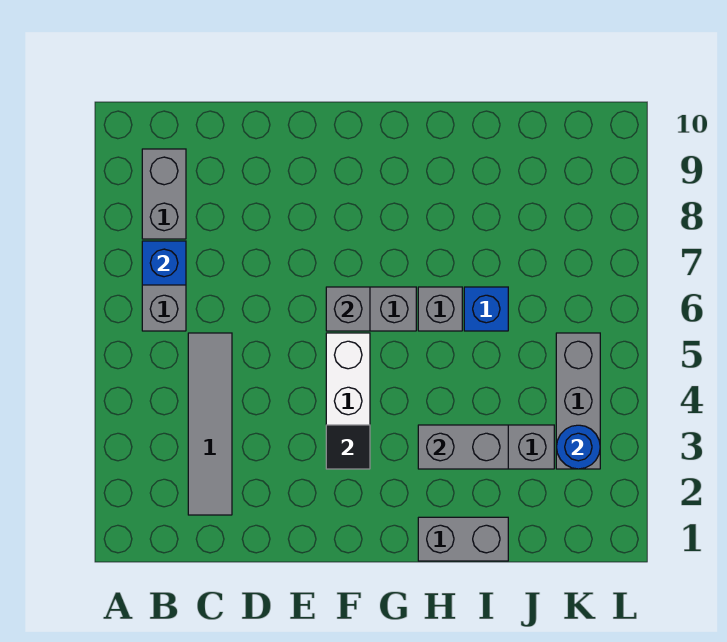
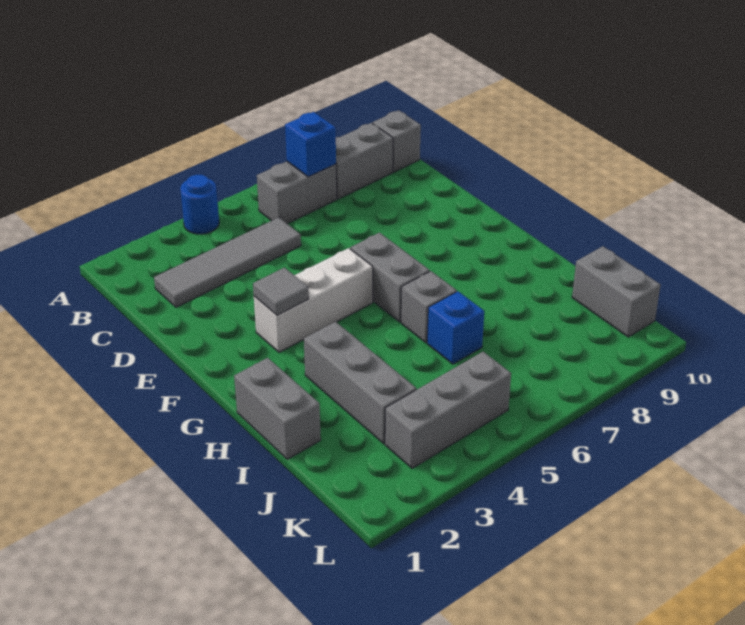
black tile F3 level 2 -> grey tile F3 level 2
grey brick F6 level 2 -> grey brick B10 level 1
grey brick H3:I3 level 2 -> grey brick J10:K10 level 1
blue round brick K3 level 2 -> blue round brick A4 level 1

